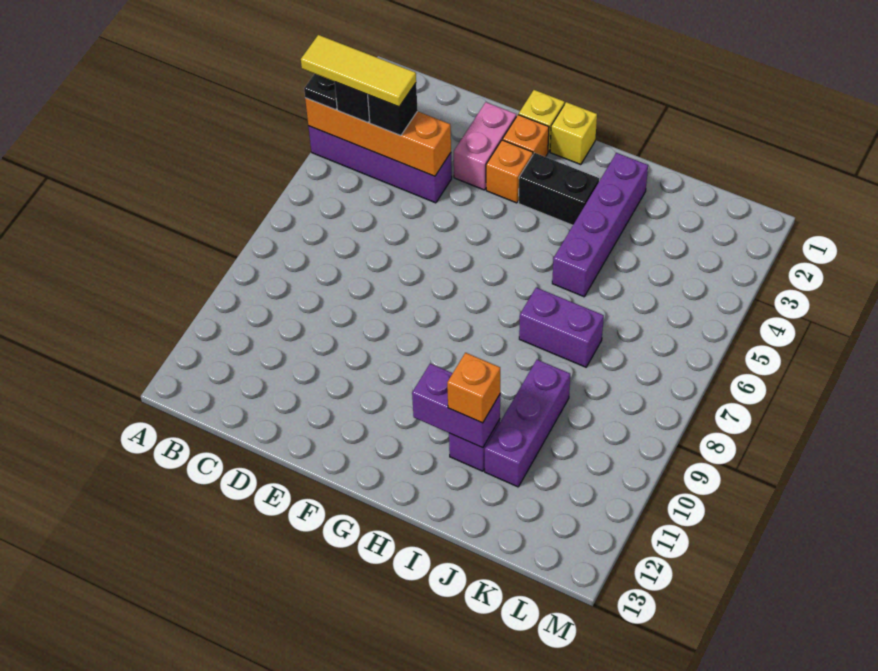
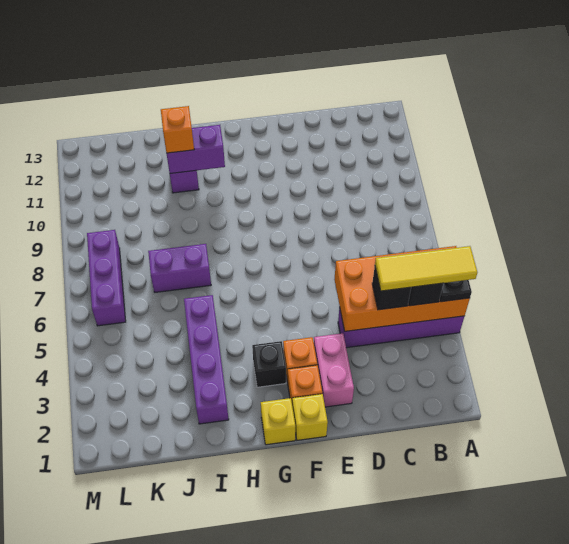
orange brick A4:D4 level 2 -> orange brick A4:D5 level 2
black brick G3:H3 level 1 -> black brick G3 level 1
purple brick J9:J11 level 1 -> purple brick L6:L8 level 1

